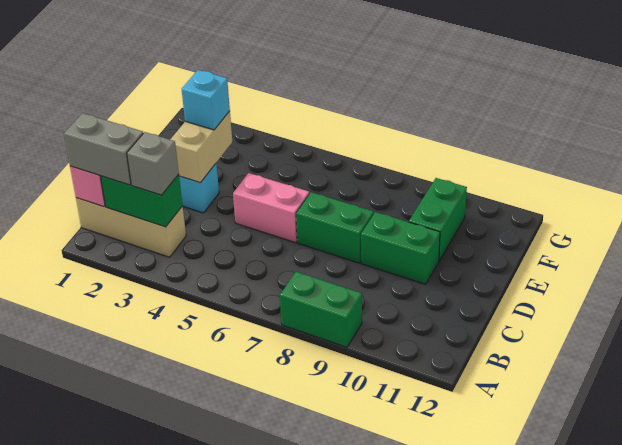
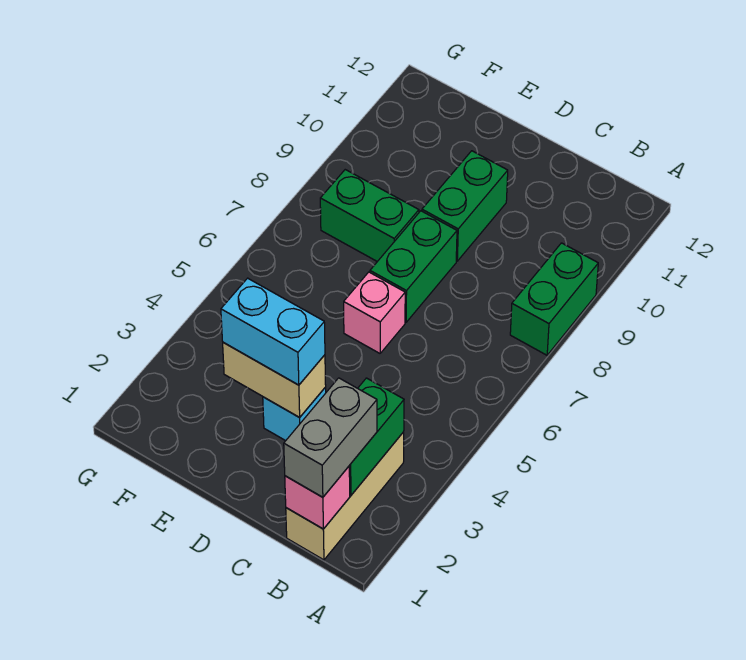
grey brick B3 level 3 -> none
pink brick D5:D6 level 1 -> pink brick D6 level 1
cyan brick E3 level 3 -> cyan brick D3:E3 level 3
green brick E10:F10 level 1 -> green brick E8:F8 level 1

